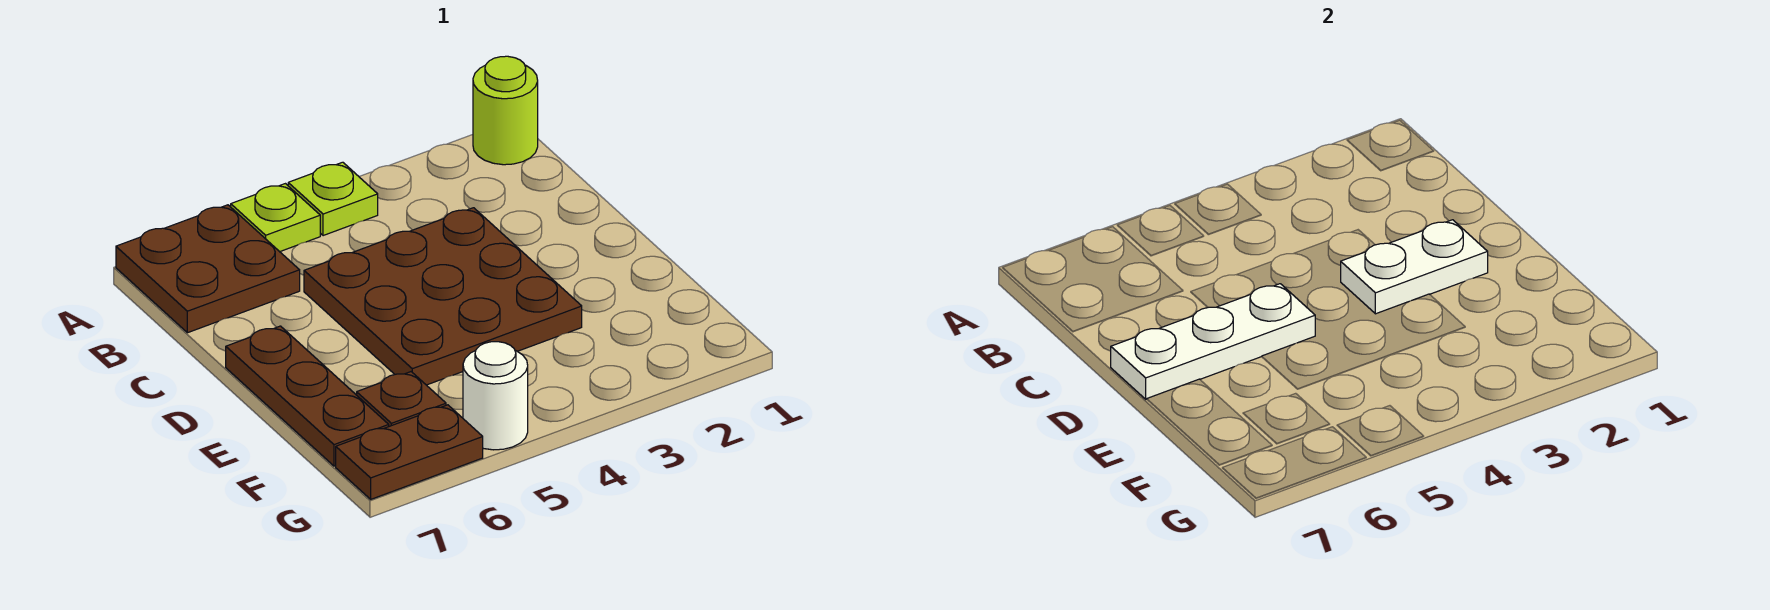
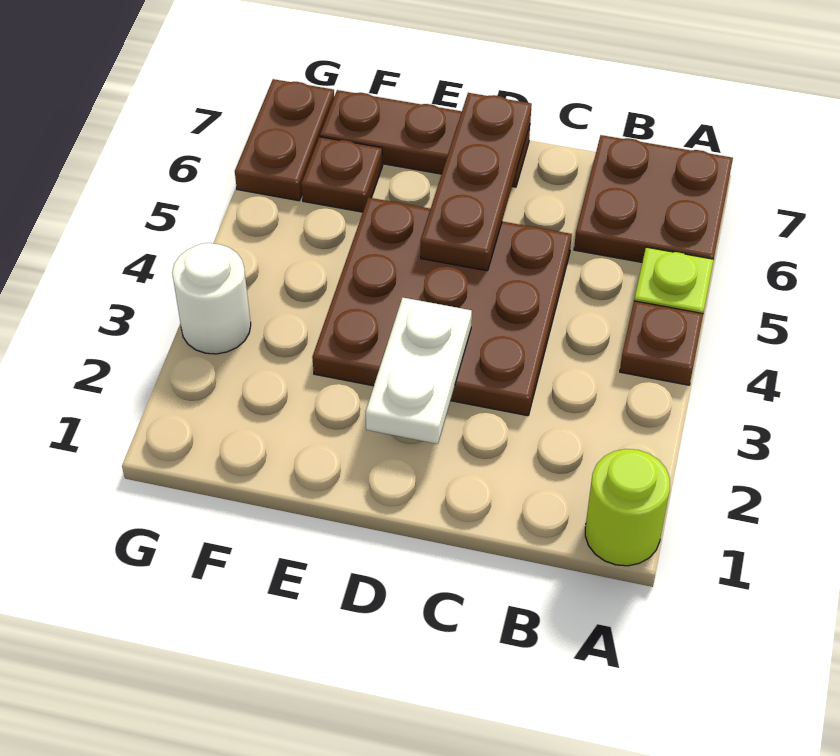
lime plate A4 level 1 -> brown plate A4 level 1
white plate D5:D7 level 2 -> brown plate D5:D7 level 2
white round brick G5 level 1 -> white round brick G3 level 1

